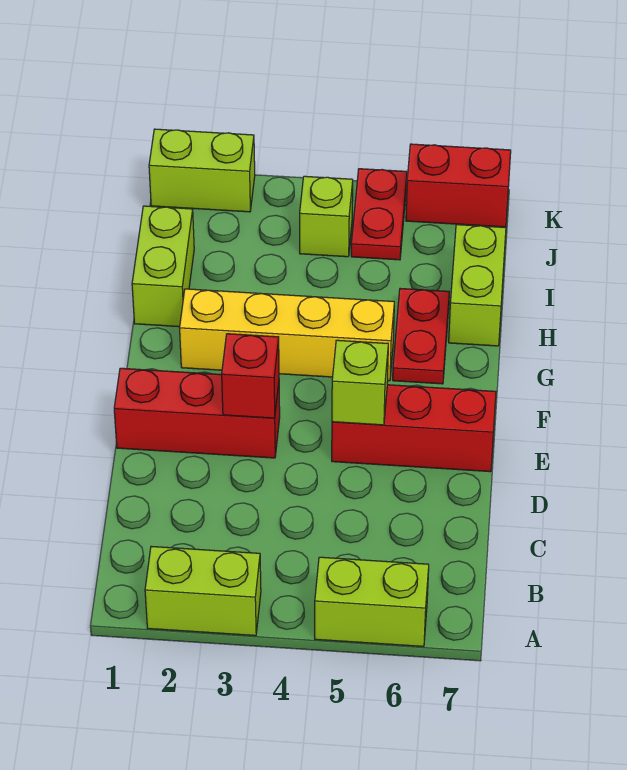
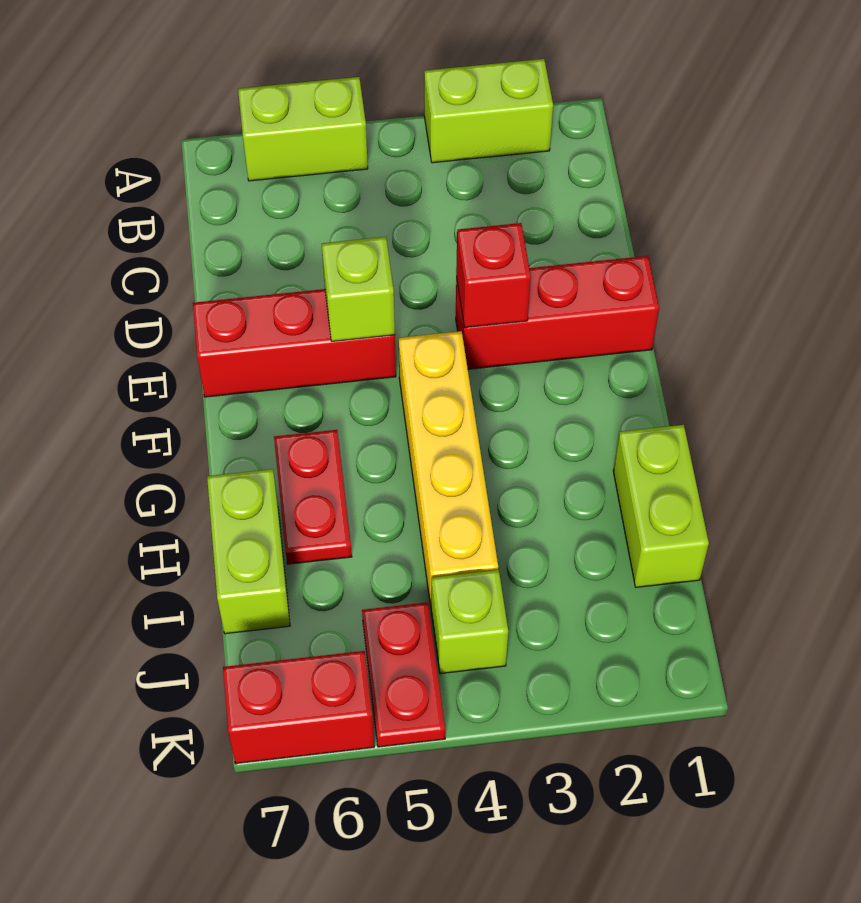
yellow brick G2:G5 level 1 -> yellow brick F4:I4 level 1
lime brick K1:K2 level 1 -> none

